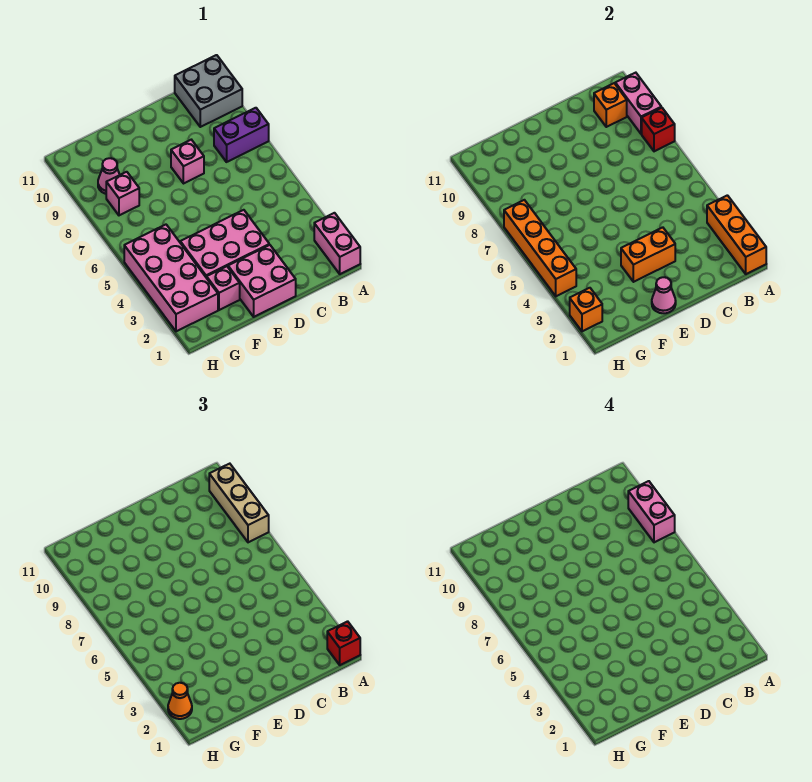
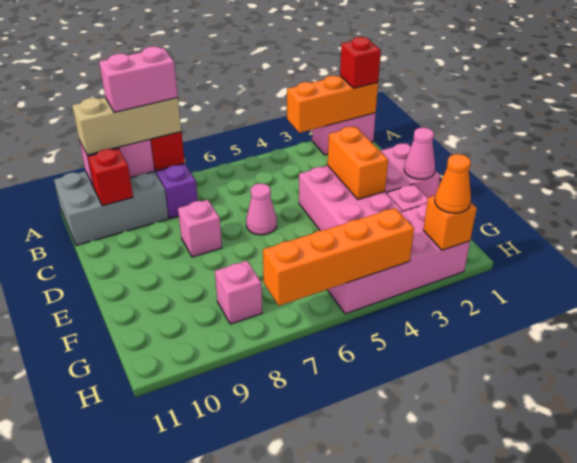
grey brick A10:B11 level 1 -> grey brick A9:B11 level 1
orange brick B10 level 2 -> red brick B10 level 2
pink cone G9 level 1 -> pink cone D6 level 1

